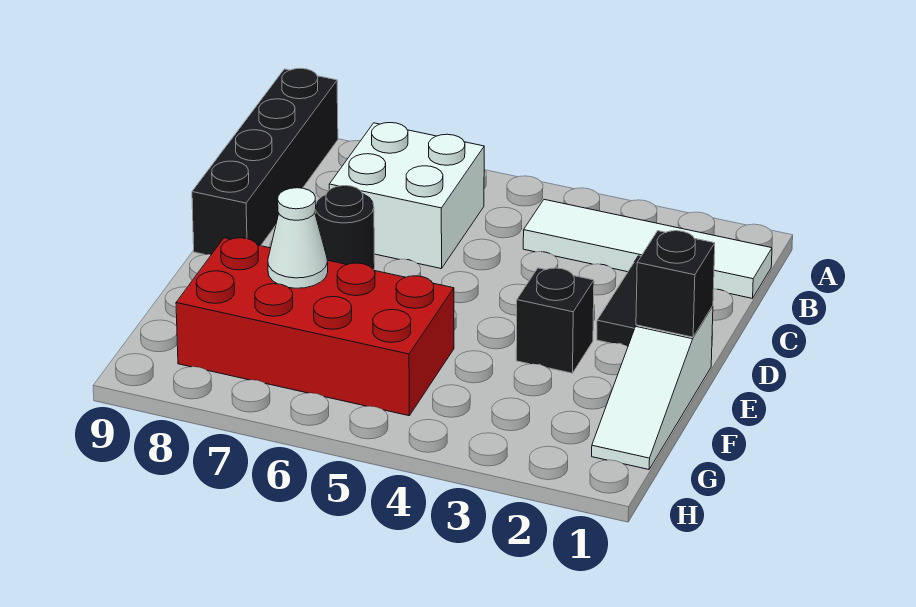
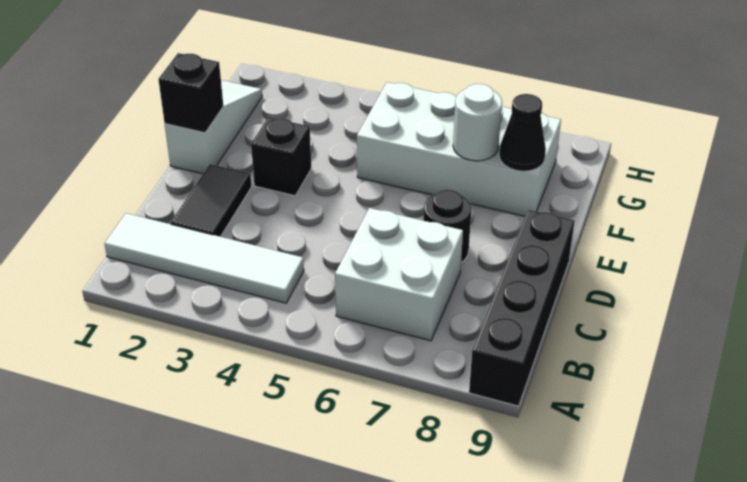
red brick F5:G8 level 1 -> white brick F5:G8 level 1
white cone F7 level 2 -> white round brick F7 level 2
none -> black cone F8 level 2

